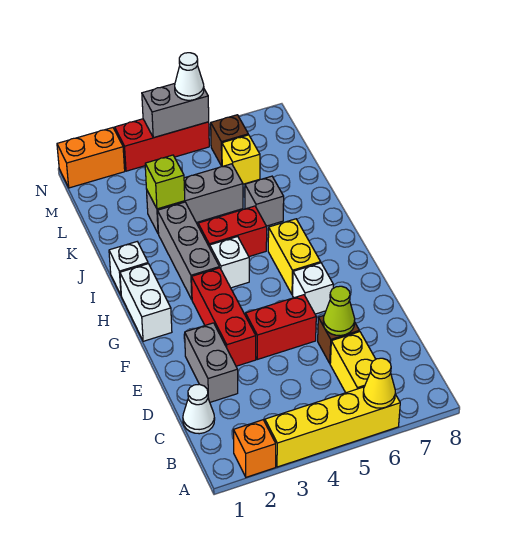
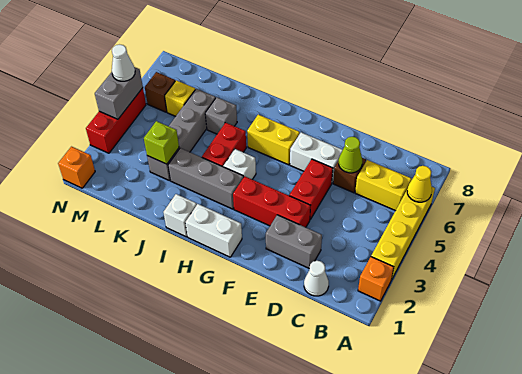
white brick F6 level 1 -> white brick E6:F6 level 1
grey brick K3:K5 level 1 -> grey brick K3:K6 level 1
orange brick N1:N2 level 1 -> orange brick N1 level 1

